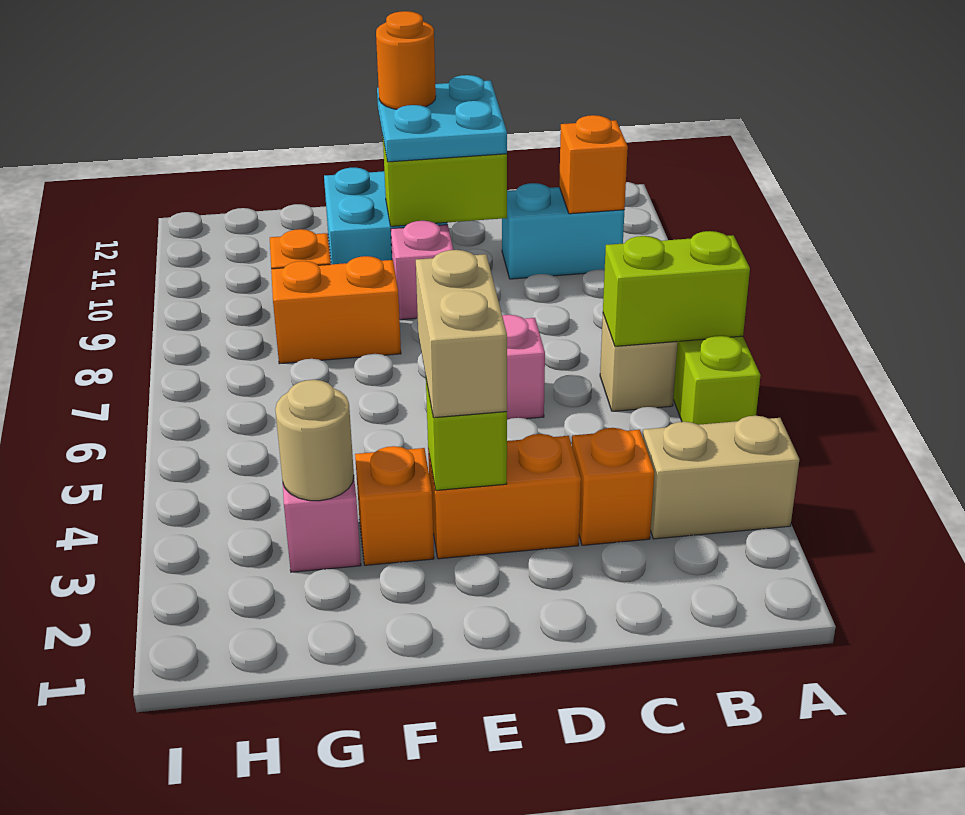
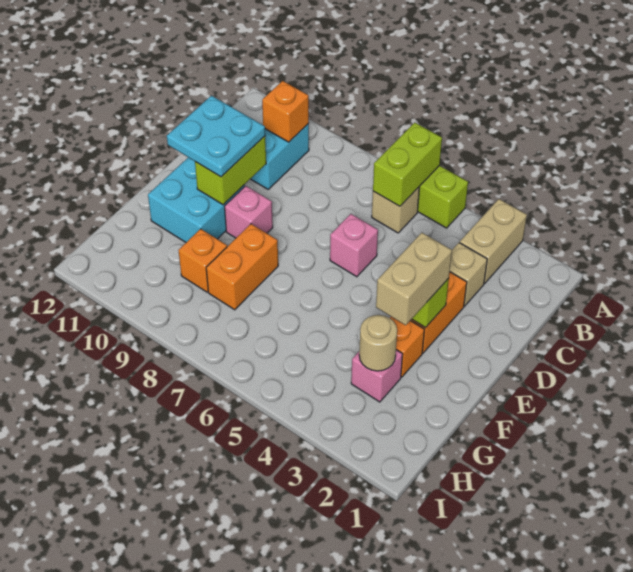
orange brick C3 level 1 -> tan brick C3 level 1
tan brick E3:E4 level 3 -> tan brick E3:F3 level 3
orange round brick E11 level 4 -> none

